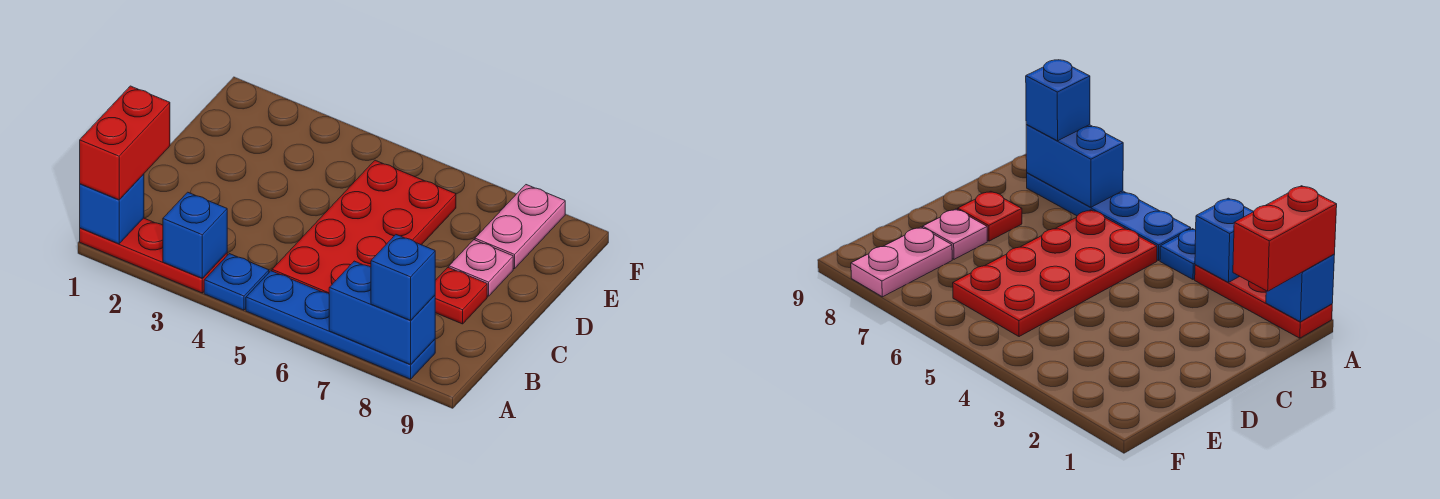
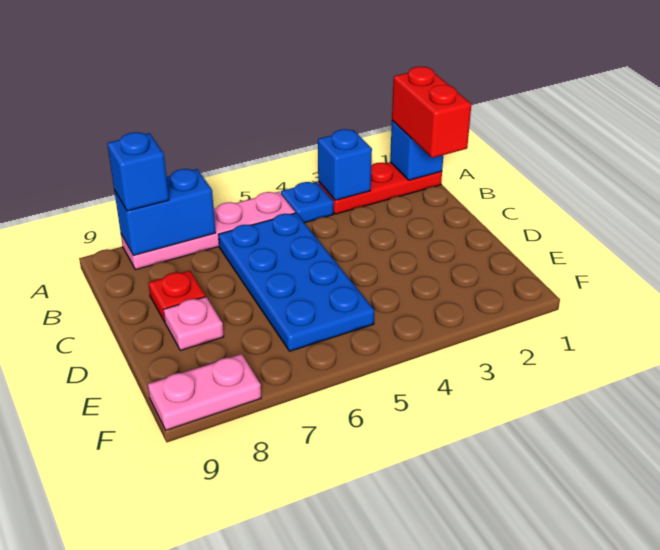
blue plate A5:A8 level 1 -> pink plate A5:A8 level 1
red plate B5:E6 level 1 -> blue plate B5:E6 level 1
pink plate E8:F8 level 1 -> pink plate F8:F9 level 1

